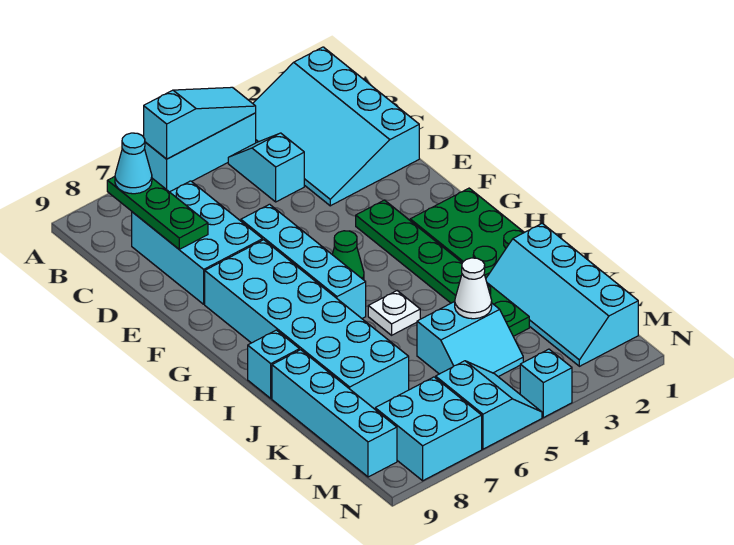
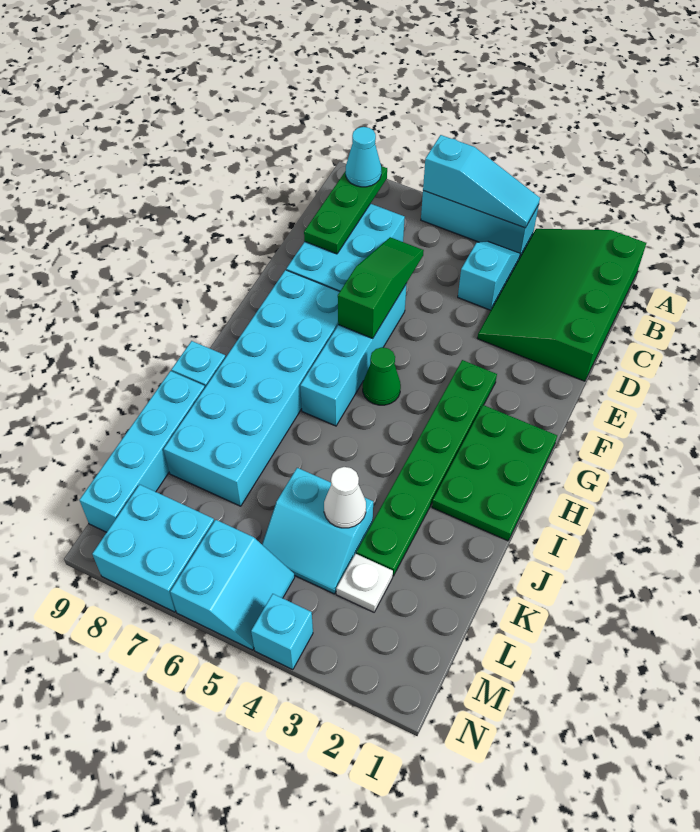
cyan slope A1:D3 level 1 top 1 -> green slope A1:D3 level 1 top 1
none -> green slope D6:F6 level 2 top F
white plate I5 level 1 -> white plate L3 level 1
cyan slope J1:M2 level 1 top 1 -> none

